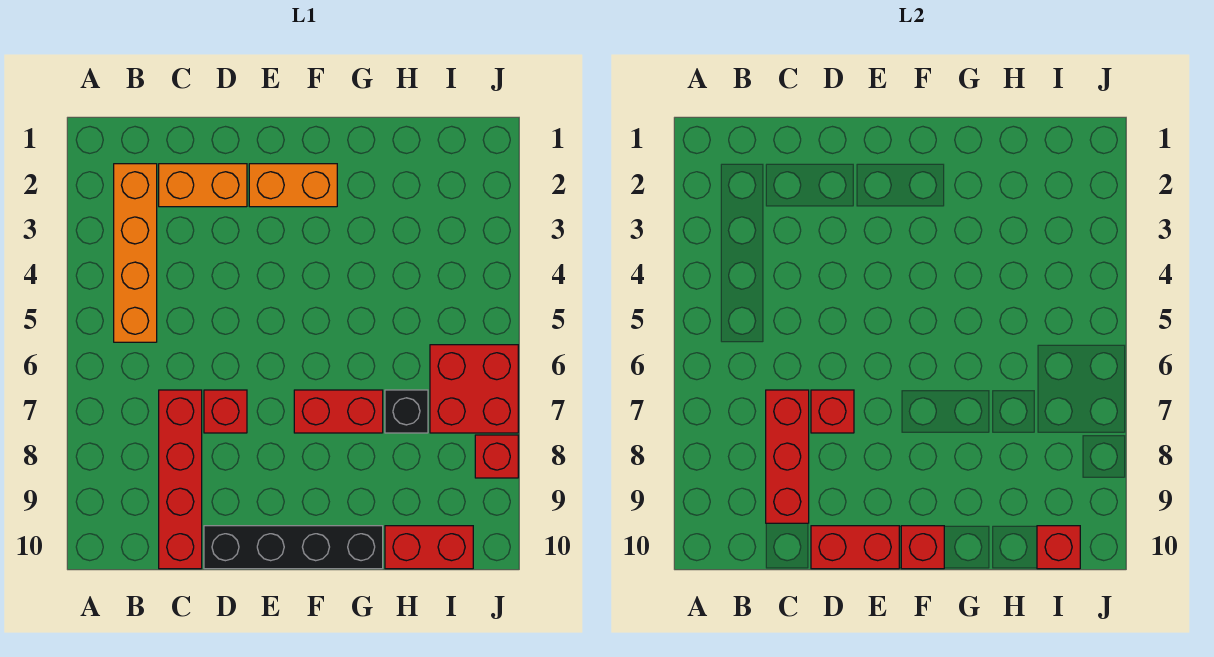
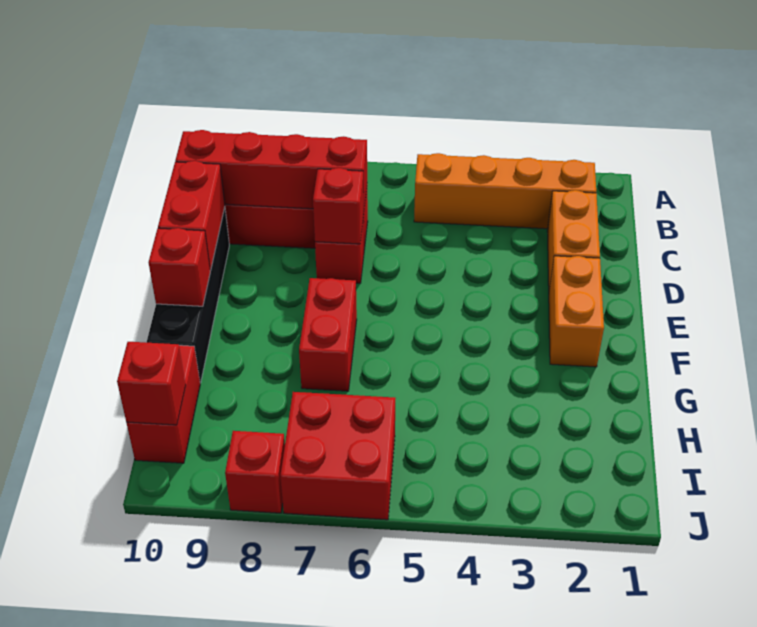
red brick C7:C9 level 2 -> red brick C7:C10 level 2
black brick H7 level 1 -> none

